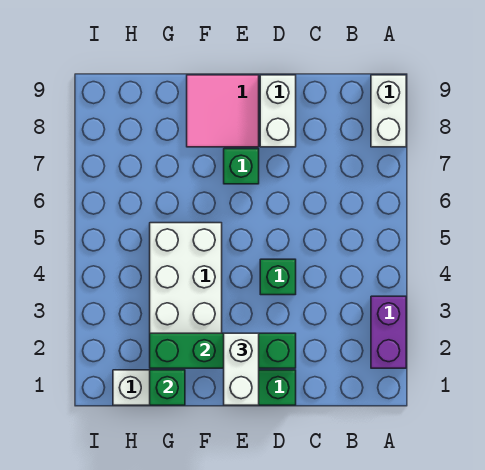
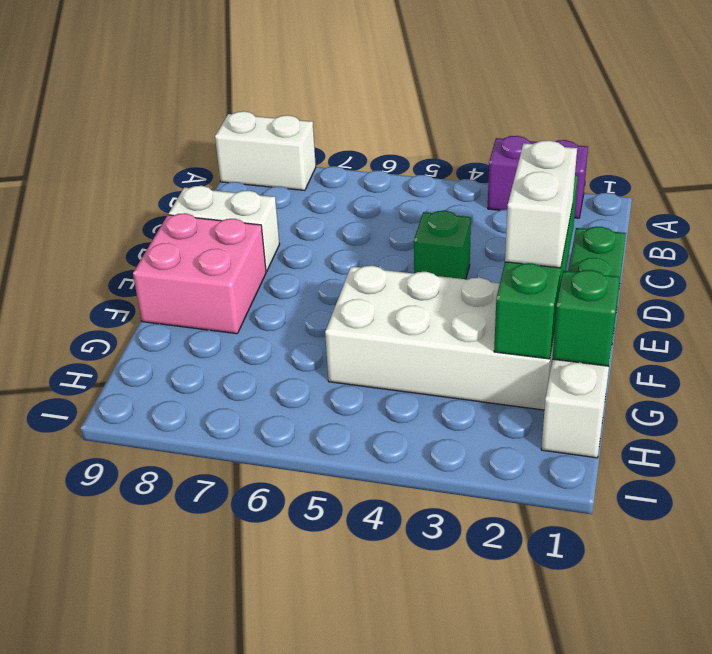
white brick E1:E2 level 3 -> white brick E2:F2 level 3
green brick E7 level 1 -> none
pink tile E8:F9 level 1 -> pink brick E8:F9 level 1

